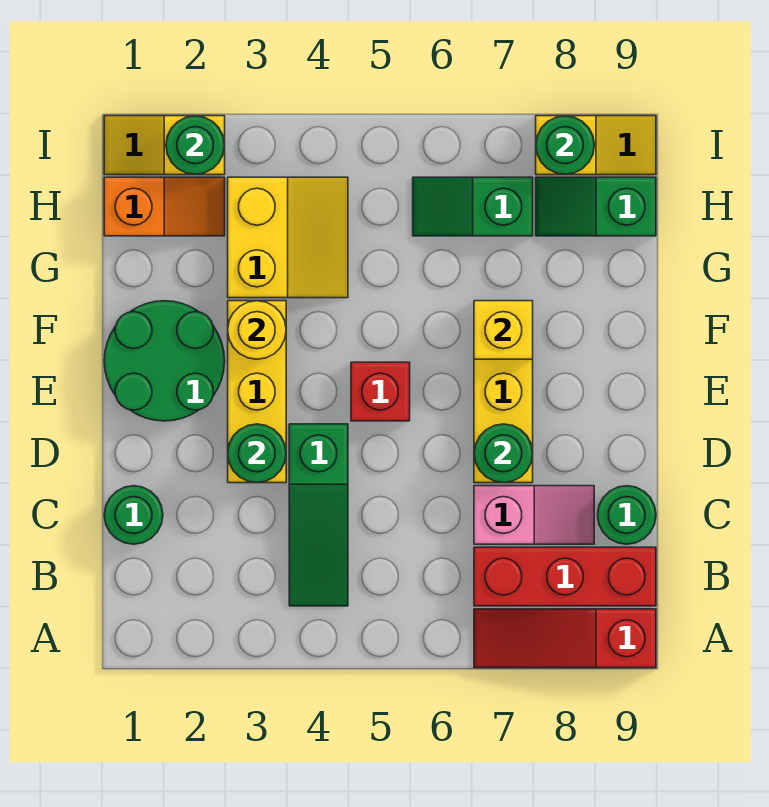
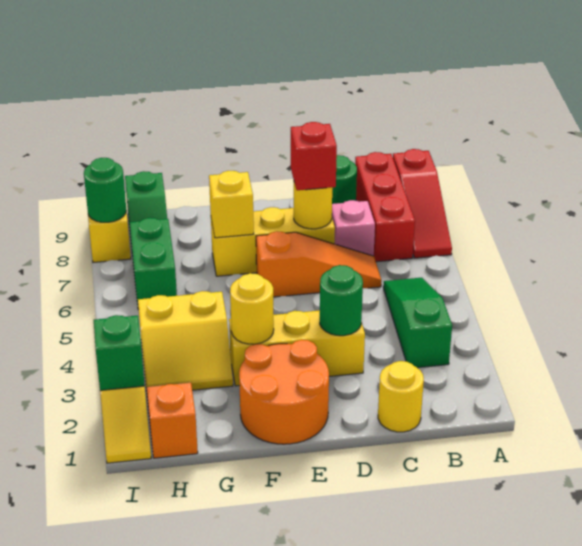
green slope B4:D4 level 1 top D -> green slope B3:B5 level 1 top 3
green round brick C1 level 1 -> yellow round brick C1 level 1
none -> orange slope C6:E6 level 1 top E
green round brick D7 level 2 -> yellow round brick D7 level 2
green round brick E1:F2 level 1 -> orange round brick E1:F2 level 1
red brick E5 level 1 -> red brick D7 level 3
yellow slope G3:H4 level 1 top 3 -> yellow slope G3:H4 level 1 top 4
green slope H6:H7 level 1 top 7 -> green brick H6:H7 level 1
green round brick I2 level 2 -> green brick I2 level 2

